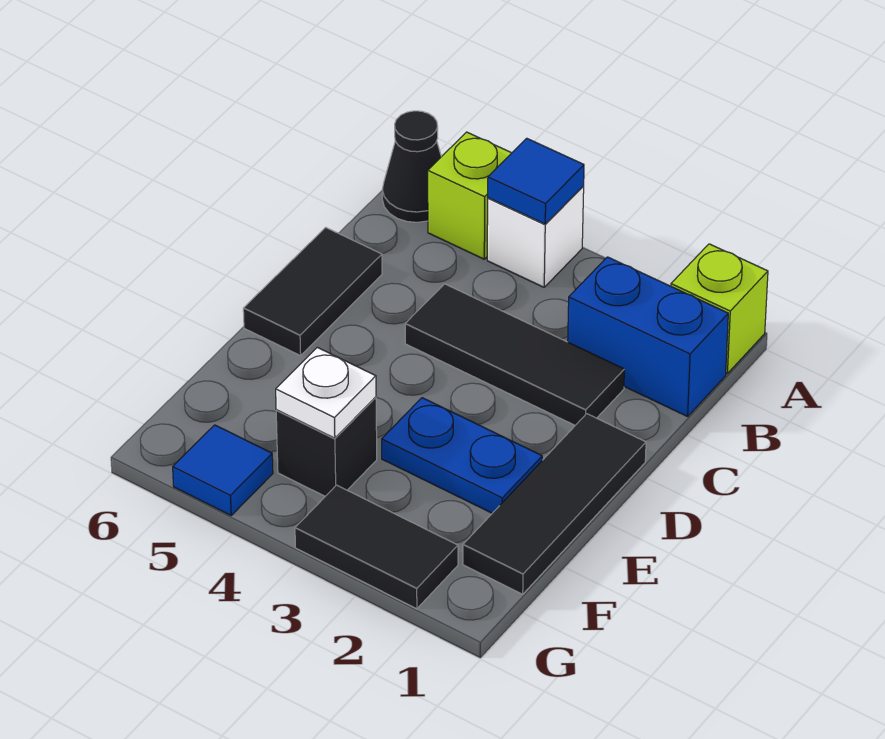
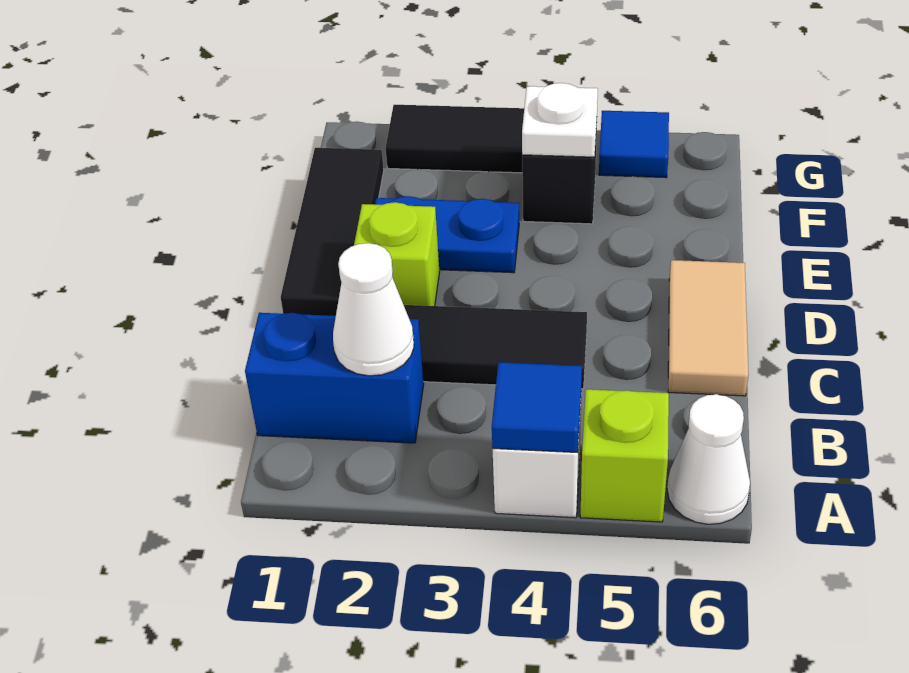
lime brick A1 level 1 -> lime brick D2 level 1
black cone A6 level 1 -> white cone A6 level 1
none -> white cone B2 level 2
black tile C6:D6 level 1 -> tan tile C6:D6 level 1

